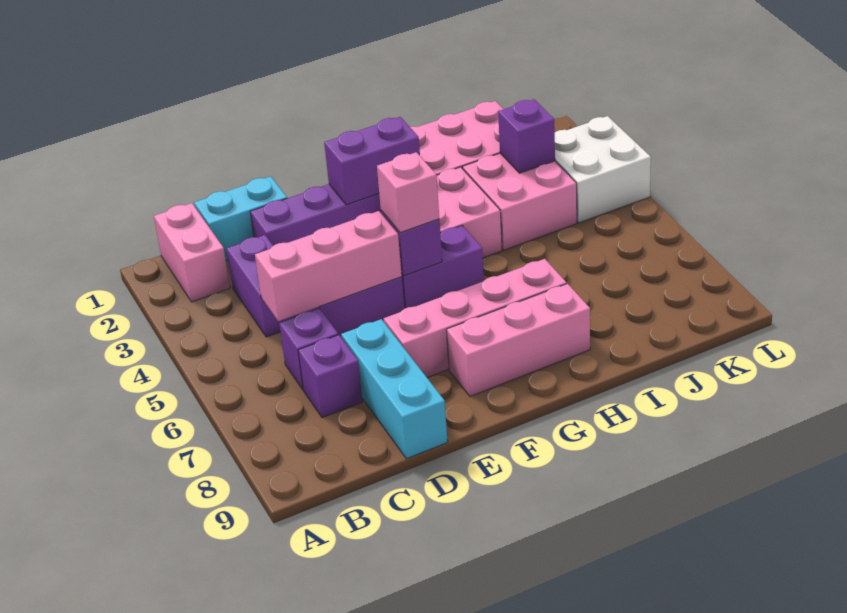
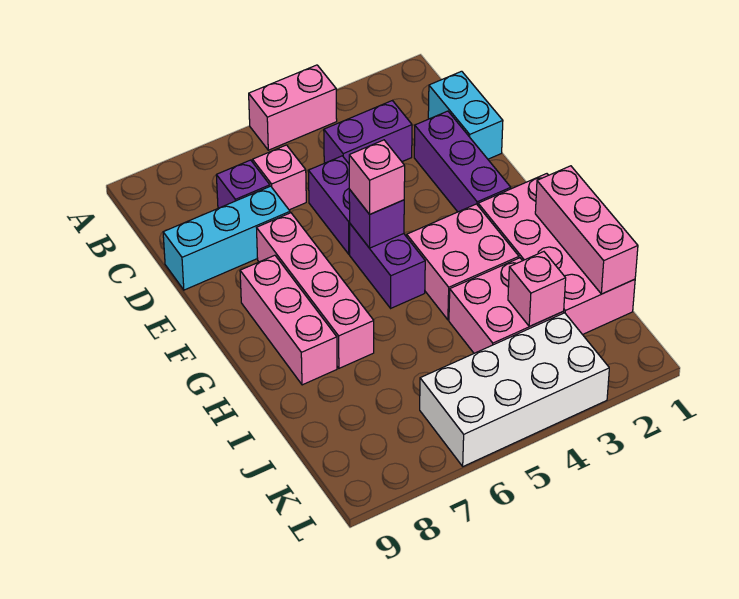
pink brick B1:B2 level 1 -> pink brick A4:A5 level 1
pink brick C5:E5 level 2 -> pink brick H1:J1 level 2
purple brick C6 level 1 -> pink brick C6 level 1
purple brick F2:G2 level 2 -> none
purple brick J3 level 2 -> pink brick J3 level 2
white brick K3:L4 level 1 -> white brick K3:L6 level 1

